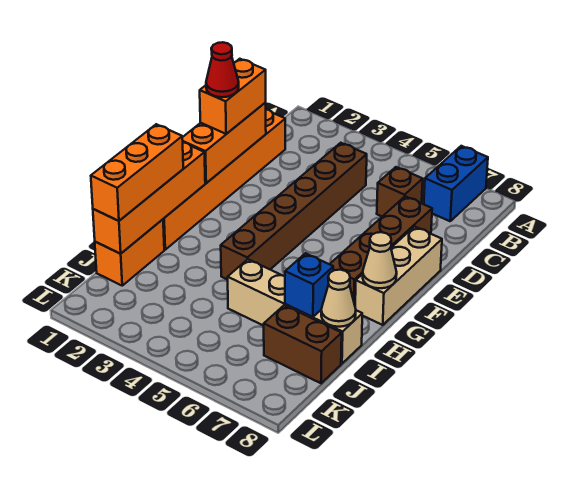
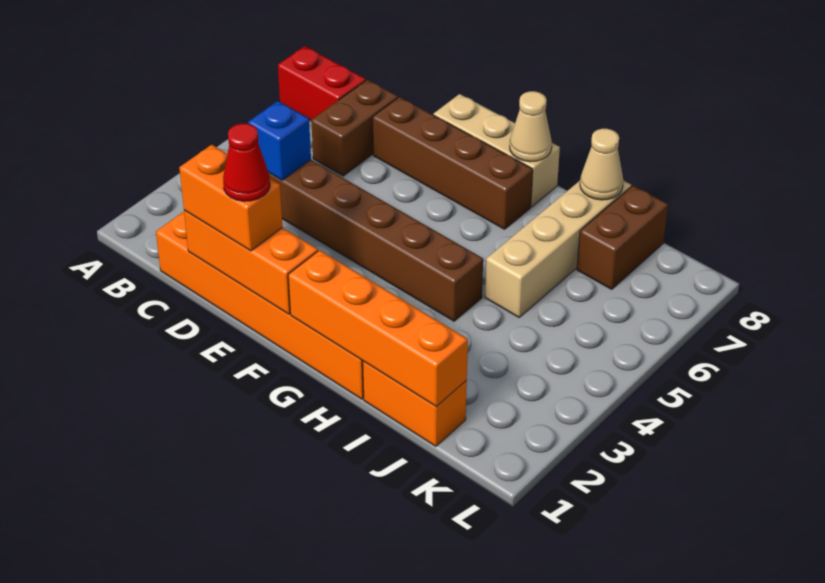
blue brick A7:B7 level 1 -> red brick A7:B7 level 1
brown brick C6 level 1 -> brown brick C6:C7 level 1
orange brick H1:J1 level 3 -> none
blue brick I7 level 2 -> blue brick C4 level 2

